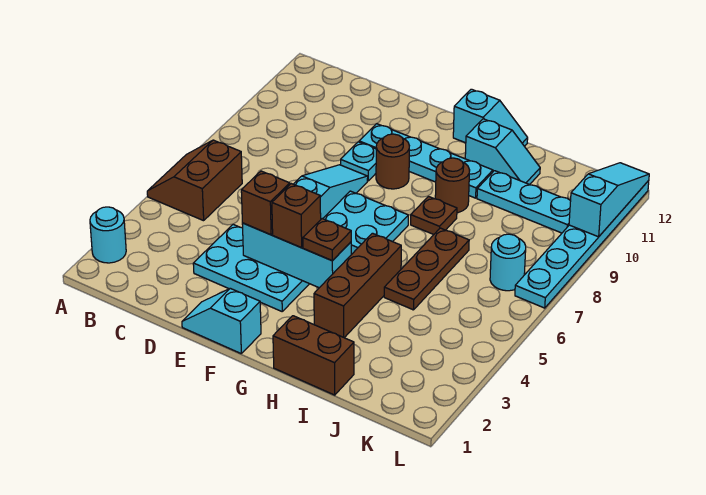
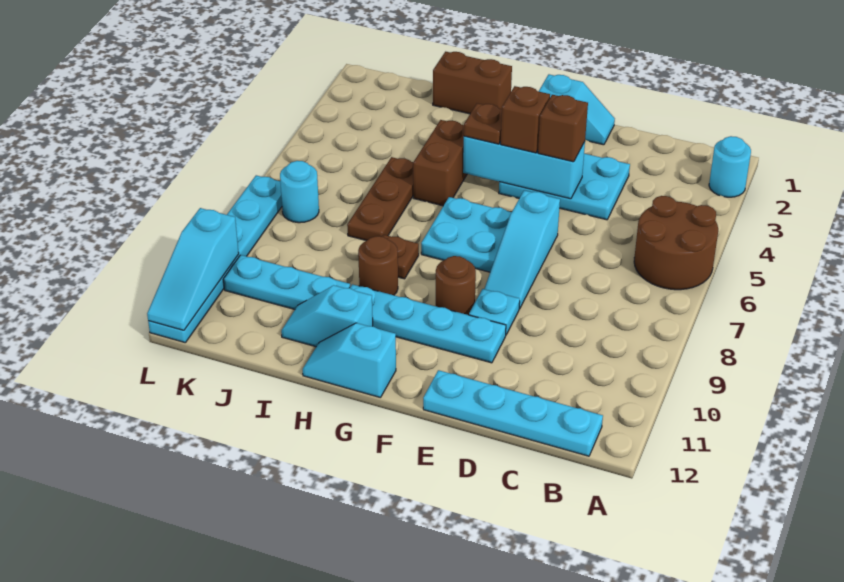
brown slope A5:B6 level 1 top B -> brown round brick A5:B6 level 1
none -> cyan plate B12:E12 level 1
brown brick H3:H5 level 1 -> brown brick H4:H5 level 1

